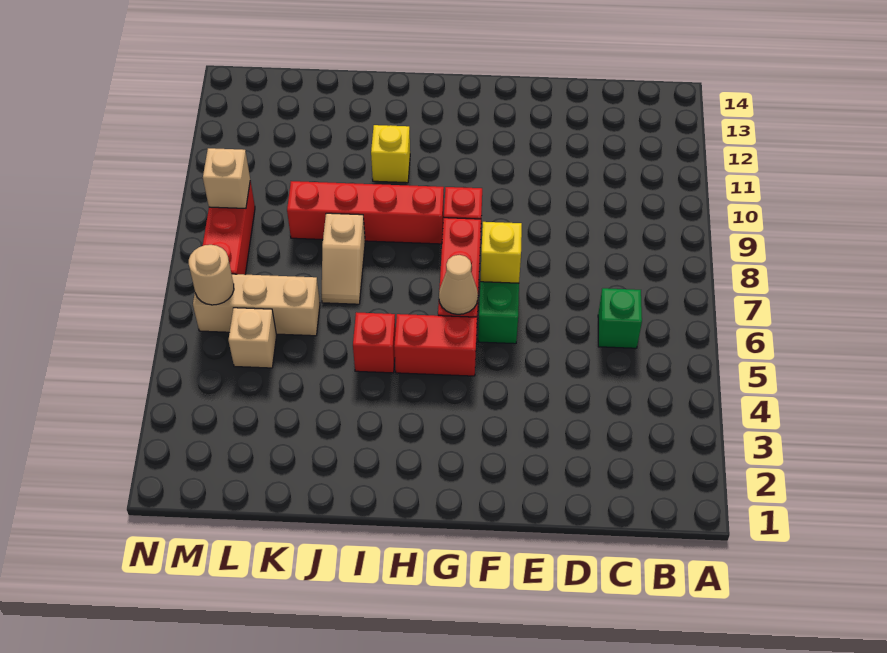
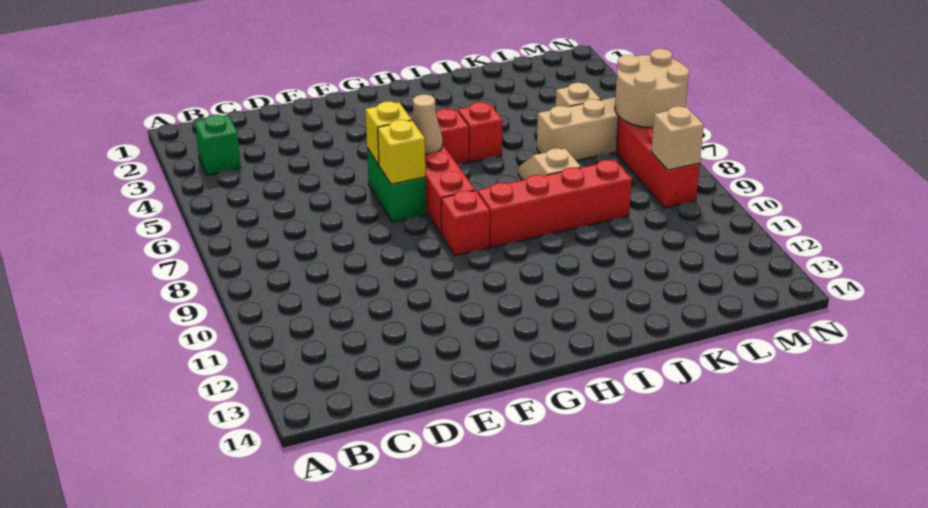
green brick C6 level 1 -> green brick B3 level 1
yellow brick I11 level 1 -> yellow brick F6 level 2
tan round brick M6 level 2 -> tan round brick M6:N7 level 2

